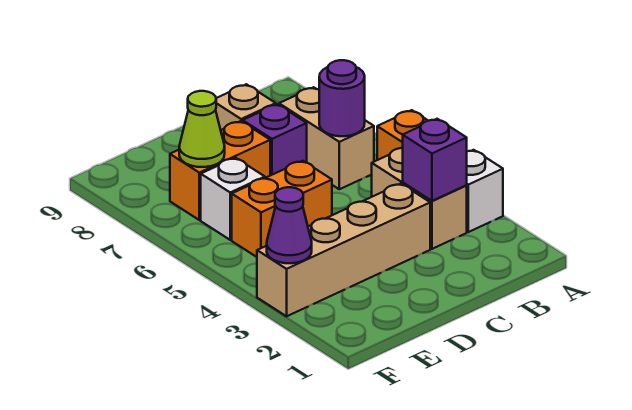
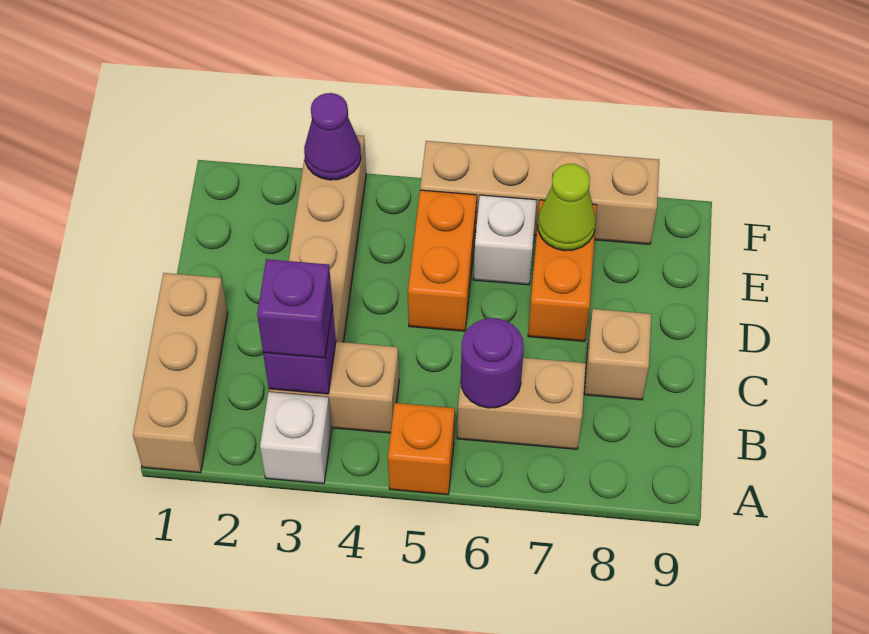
none -> tan brick A1:C1 level 1
purple brick C7 level 1 -> purple brick B3 level 3
none -> tan brick F5:F8 level 1

